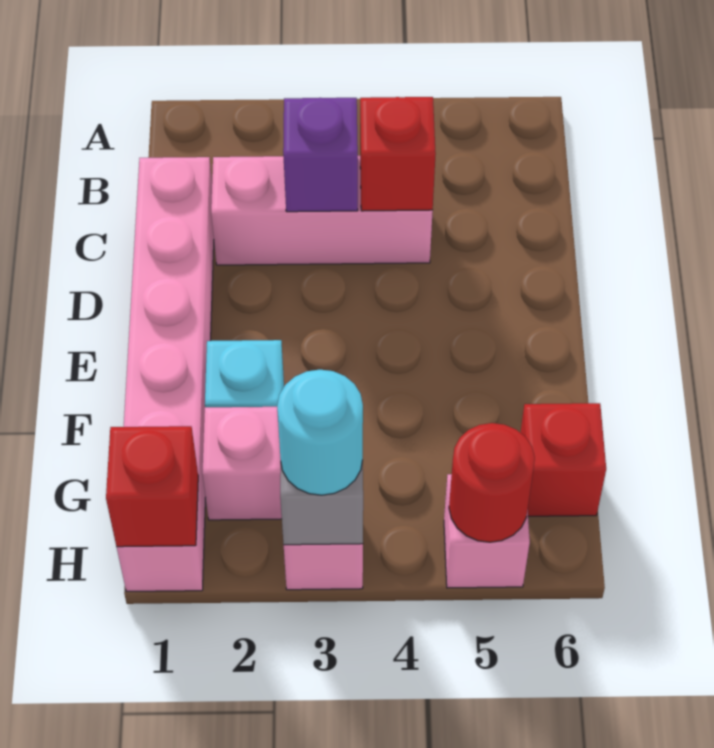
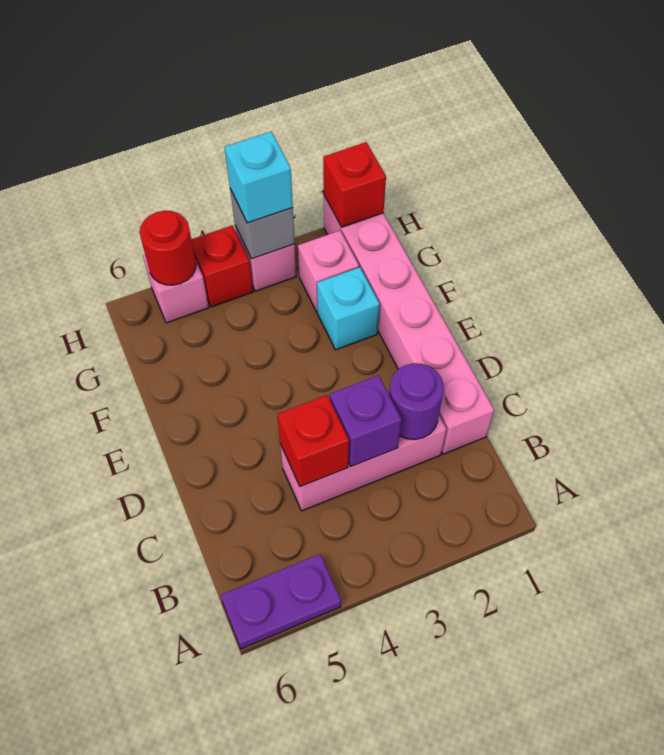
none -> purple plate A5:A6 level 1
none -> purple round brick C2 level 2
red brick G6 level 1 -> red brick H4 level 1
cyan round brick H3 level 3 -> cyan brick H3 level 3

